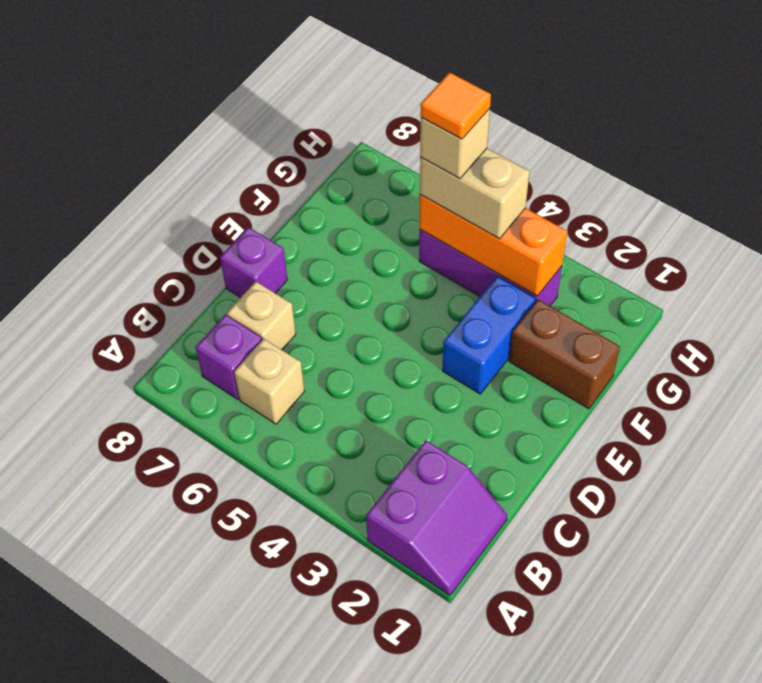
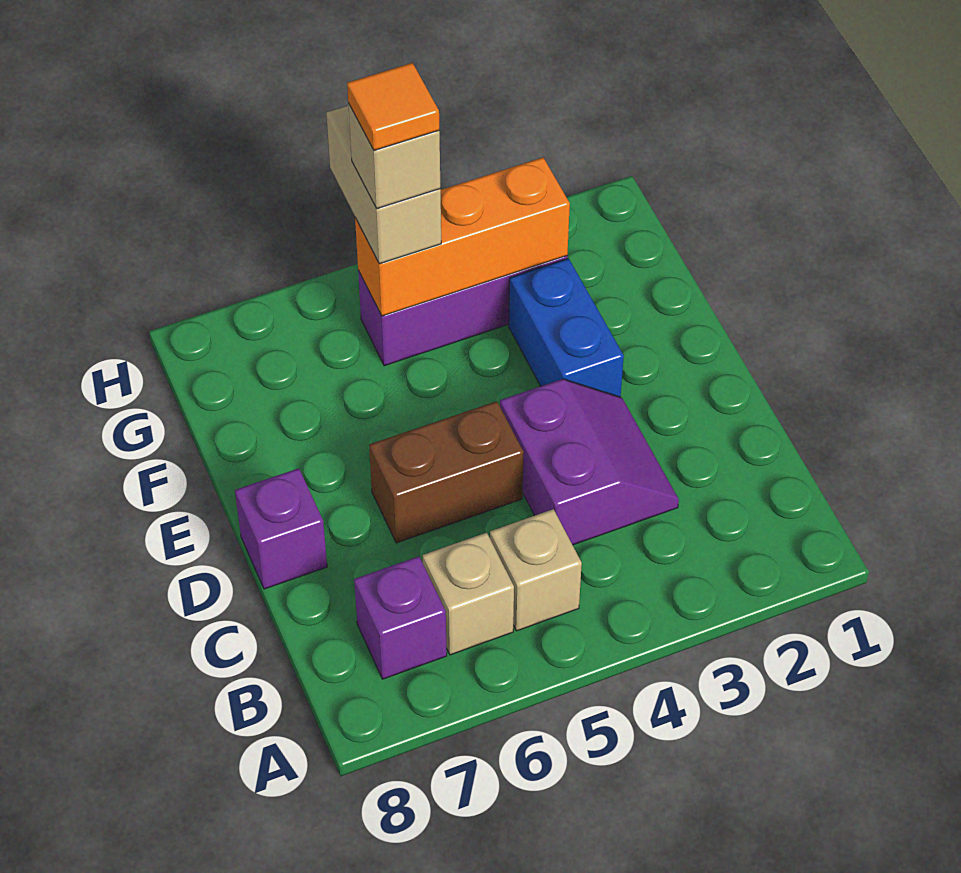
purple slope A1:B2 level 1 top 2 -> purple slope C3:D4 level 1 top 4
tan brick C7 level 1 -> tan brick B5 level 1
brown brick F1:F2 level 1 -> brown brick D5:D6 level 1
tan brick G4:G5 level 3 -> tan brick G5:H5 level 3

